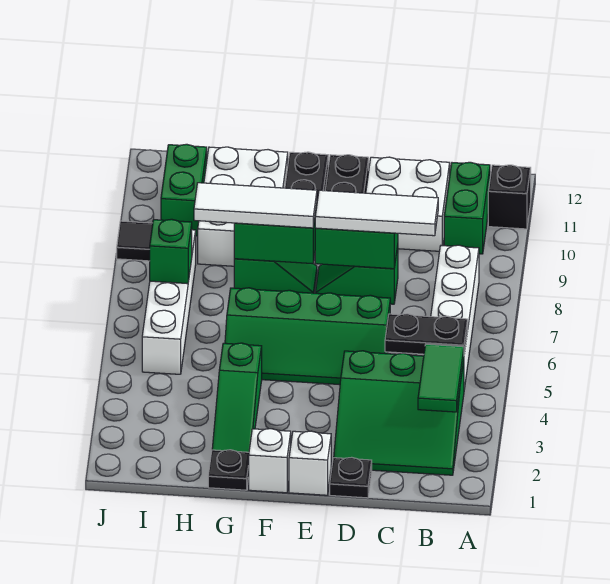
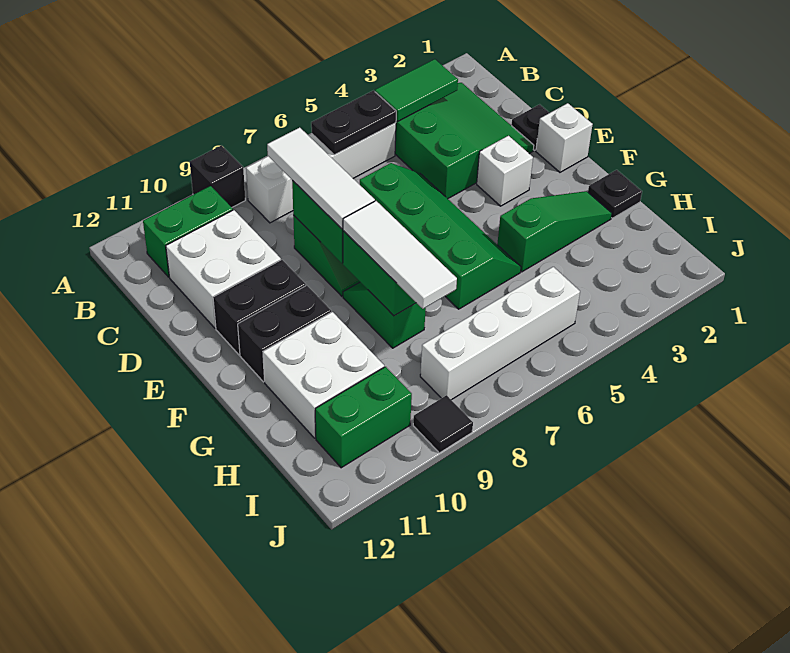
black brick A11 level 1 -> black brick A9 level 1
black plate B5:C5 level 2 -> black plate B5:B6 level 2
white brick F1 level 1 -> white brick E3 level 1
white brick G9:H11 level 1 -> white brick G10:H11 level 1
green brick I7 level 2 -> none

